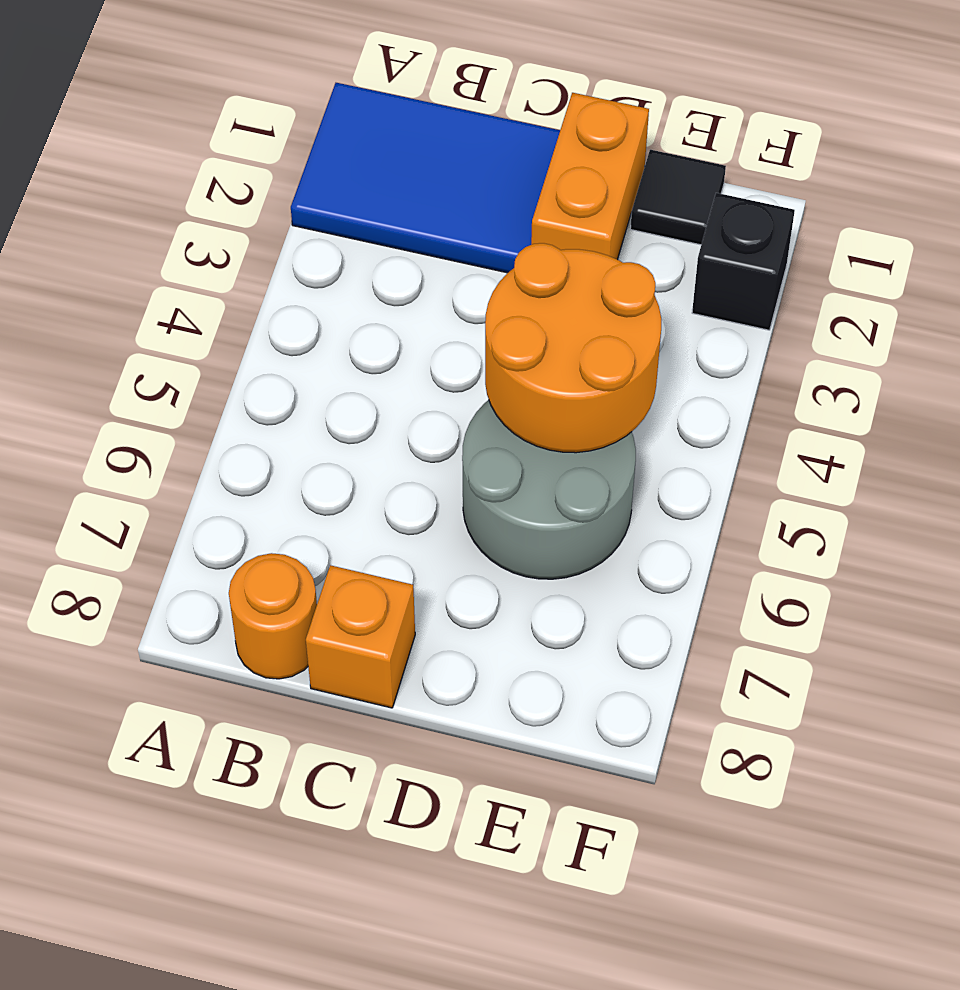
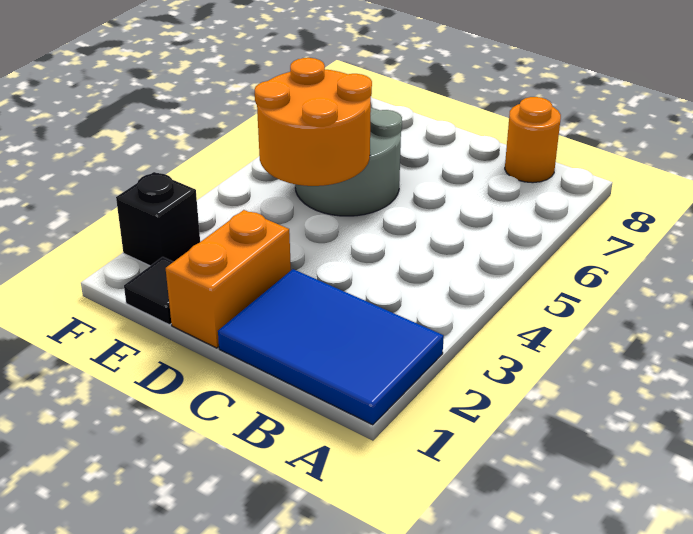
orange brick C8 level 1 -> none

